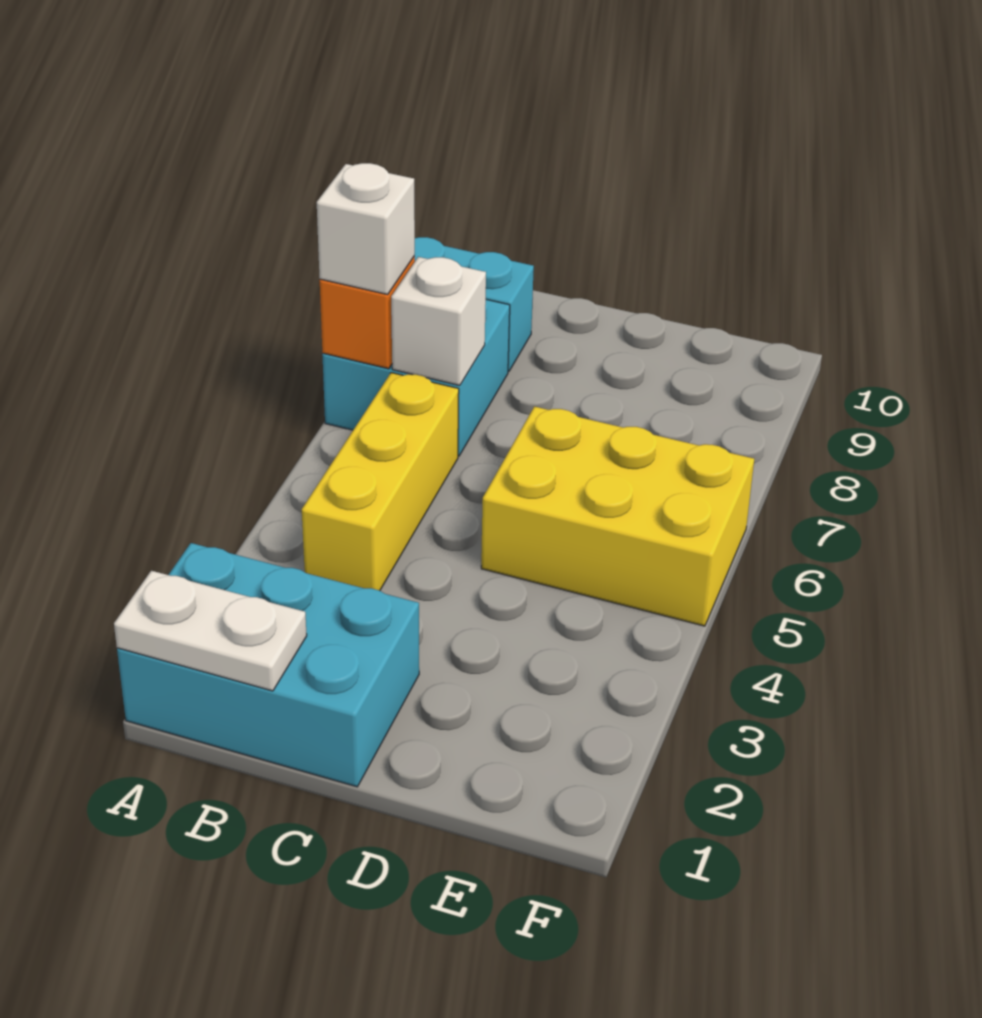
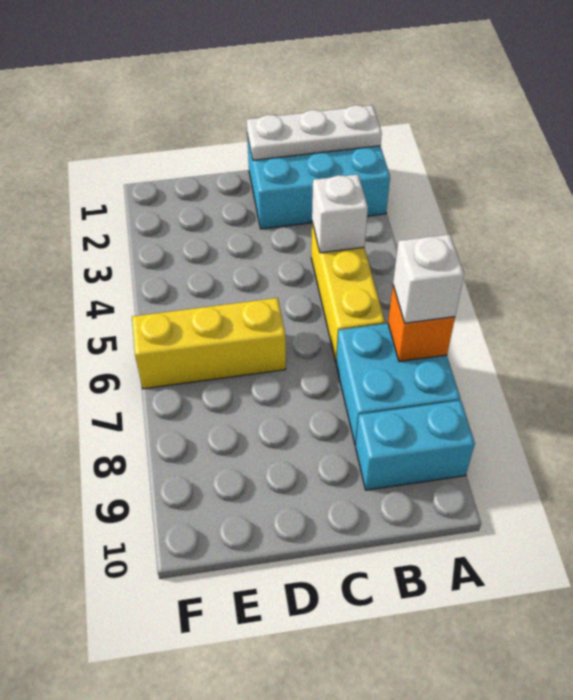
white plate A1:B1 level 2 -> white plate A1:C1 level 2
white brick B7 level 2 -> white brick B4 level 2
yellow brick D5:F6 level 1 -> yellow brick D6:F6 level 1

